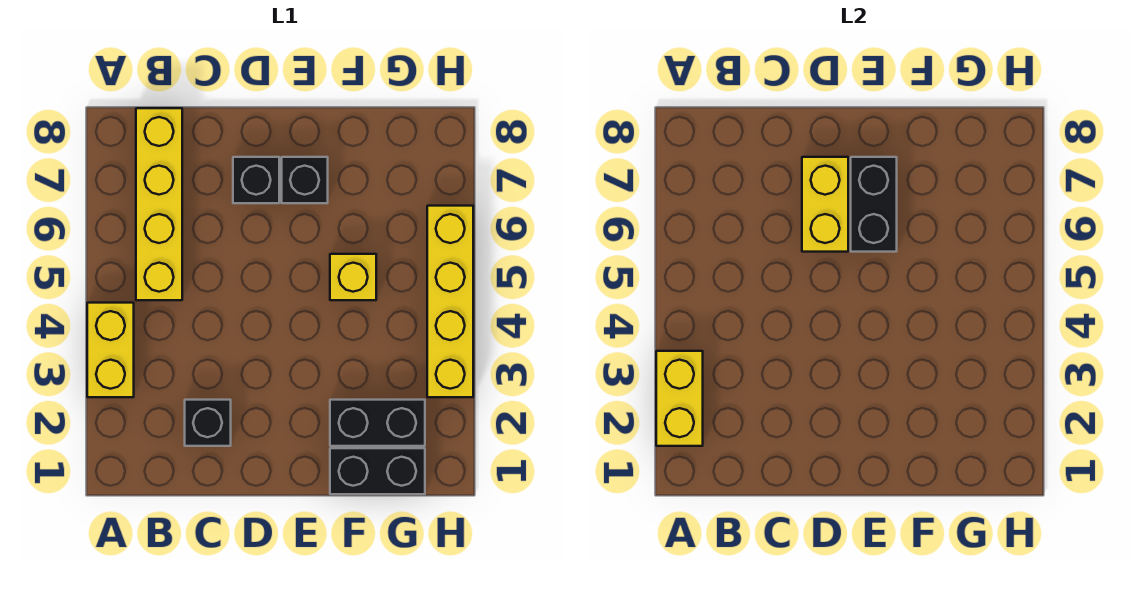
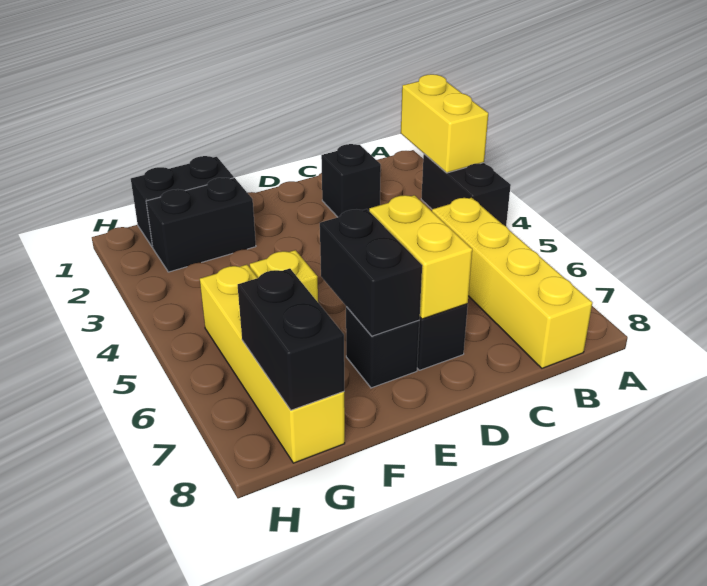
yellow brick A3:A4 level 1 -> black brick A3:A4 level 1
none -> black brick G7:G8 level 2
yellow brick H3:H6 level 1 -> yellow brick G5:G8 level 1

